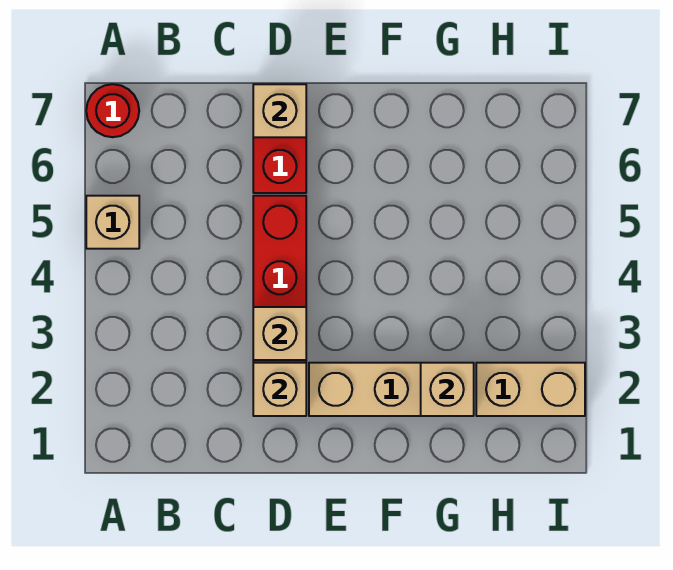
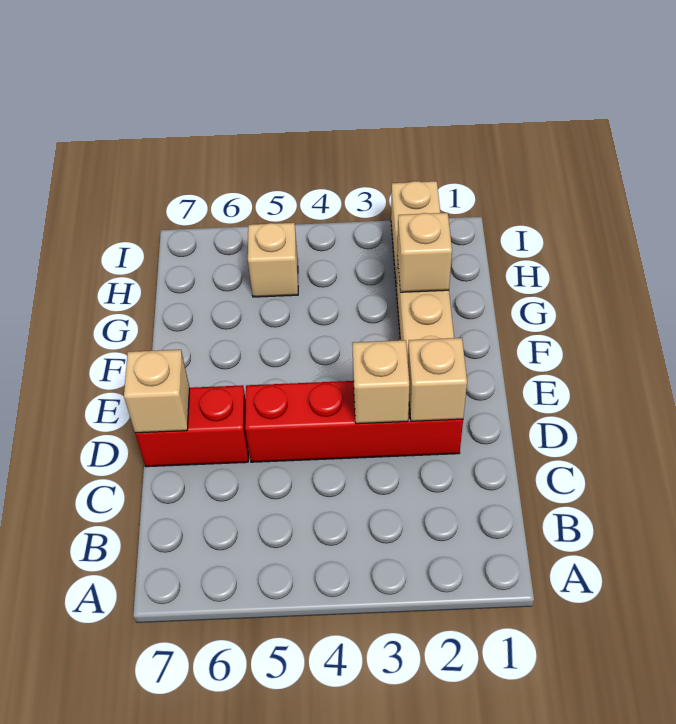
tan brick A5 level 1 -> tan brick H5 level 1
red round brick A7 level 1 -> none

